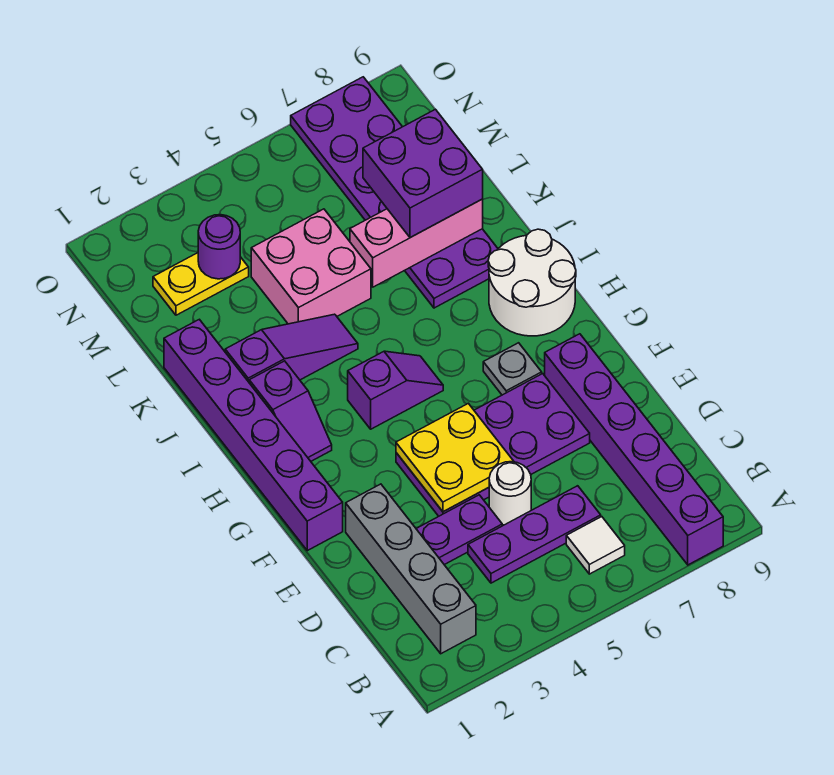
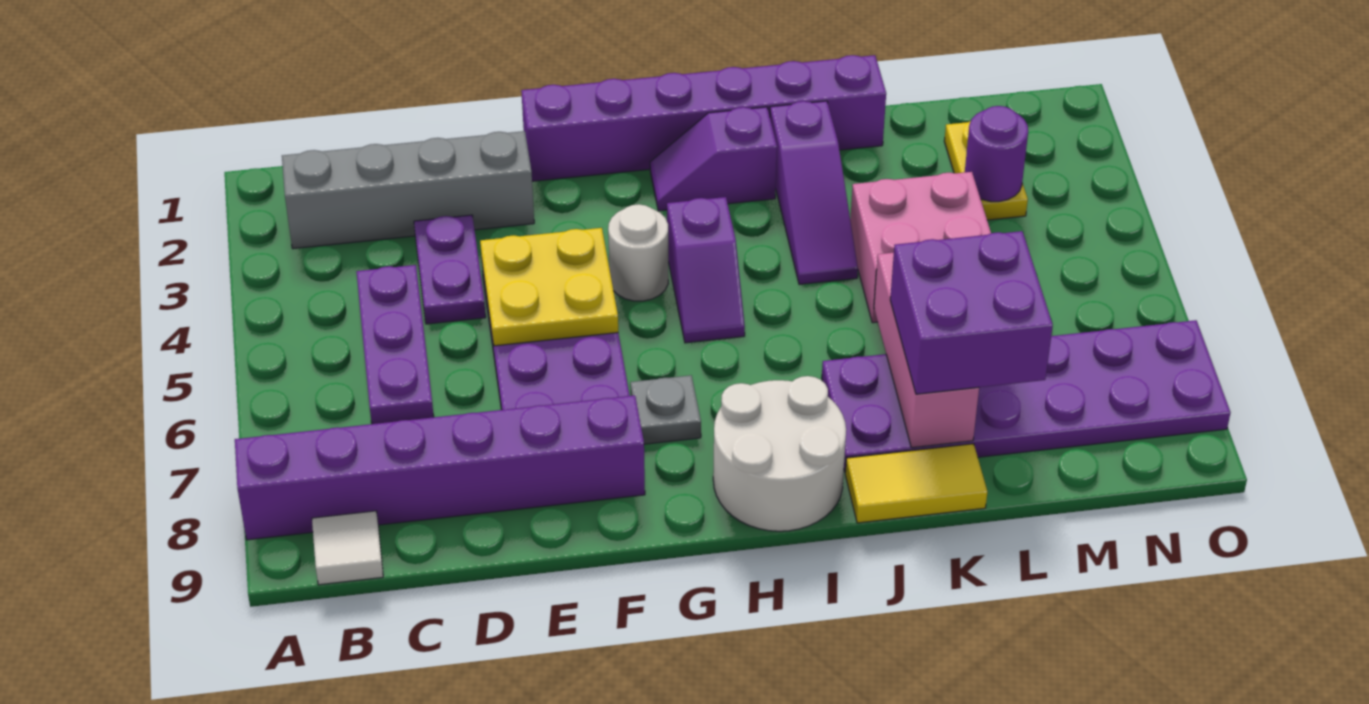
white tile B6 level 1 -> white tile B9 level 1
white round brick D5 level 1 -> white round brick G4 level 1
none -> yellow tile J9:K9 level 1

